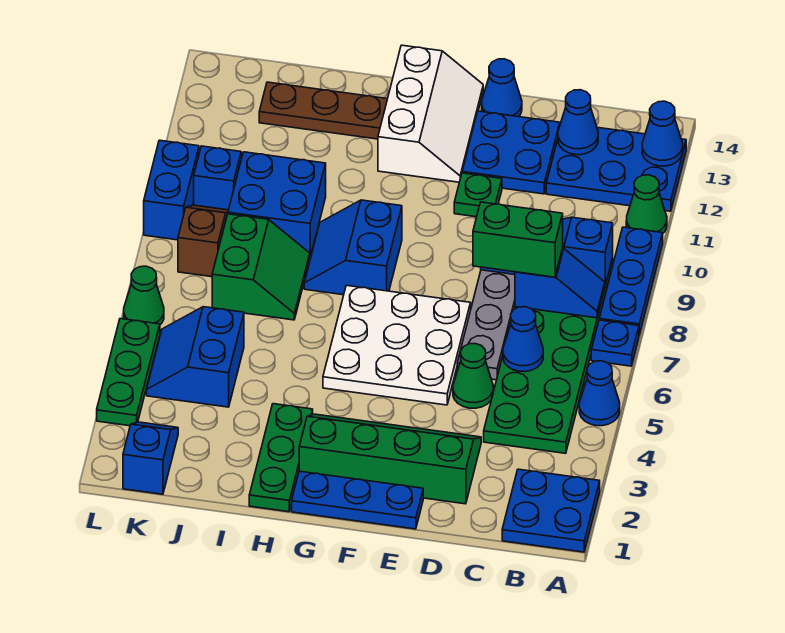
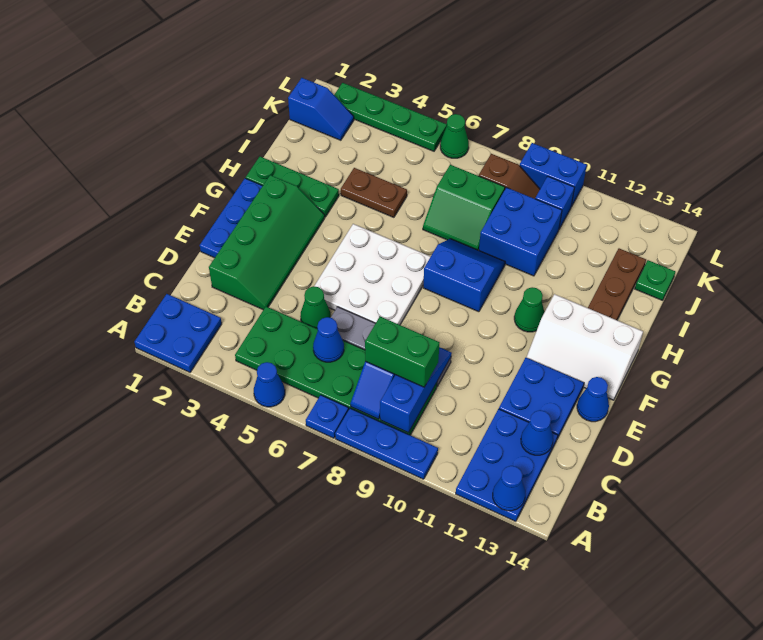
green cone A11 level 1 -> green cone G11 level 1
green brick C8:D8 level 3 -> green brick C8:C9 level 3
green plate E11 level 1 -> green plate J14 level 1
none -> brown plate I4:I5 level 1
blue slope J4:K5 level 1 top J -> none
green plate L3:L5 level 1 -> green plate L2:L5 level 1

